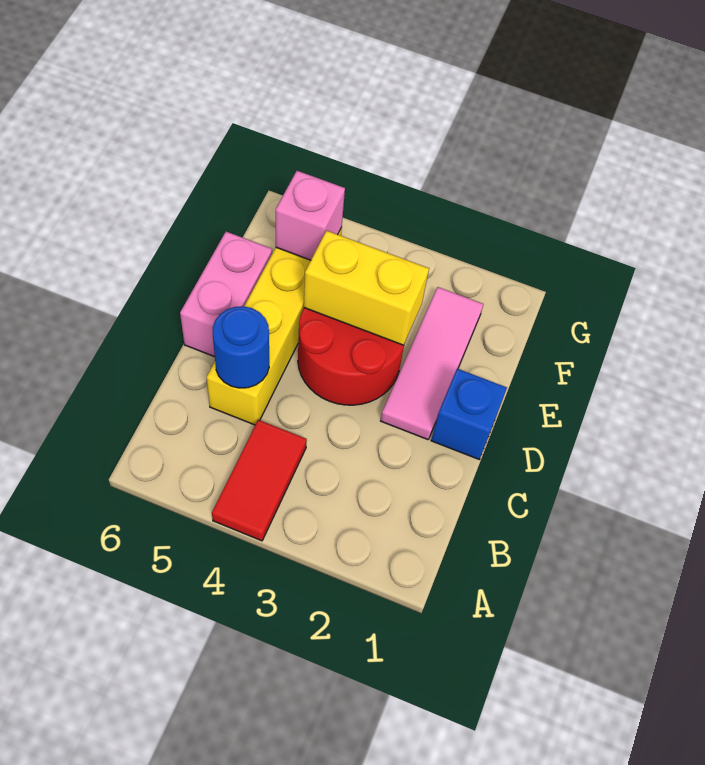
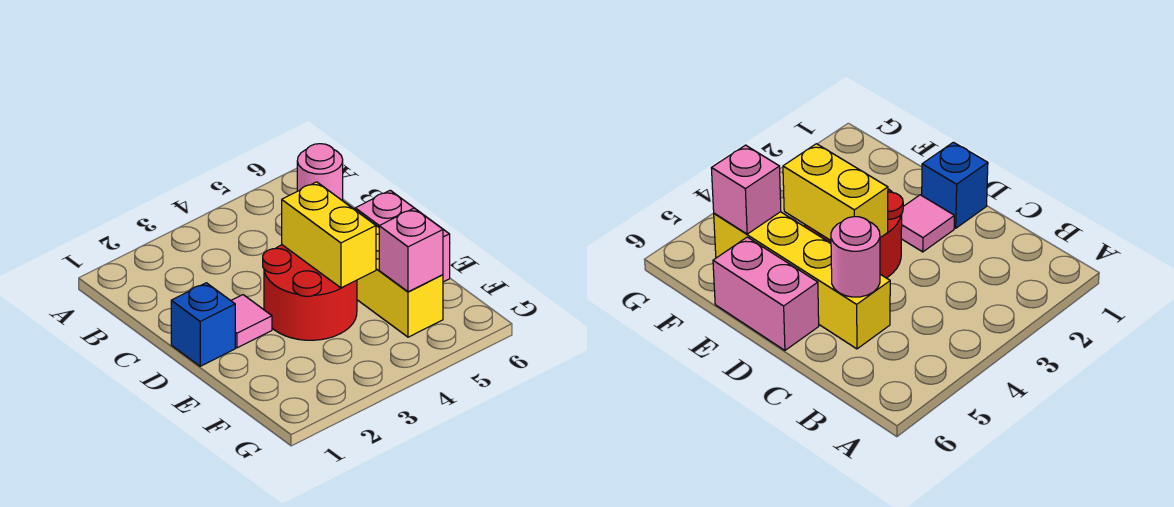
red tile A4:B4 level 1 -> none
blue round brick C5 level 2 -> pink round brick C5 level 2
pink tile D2:F2 level 1 -> pink tile D2 level 1
yellow brick E3:E4 level 2 -> yellow brick D4:E4 level 2

